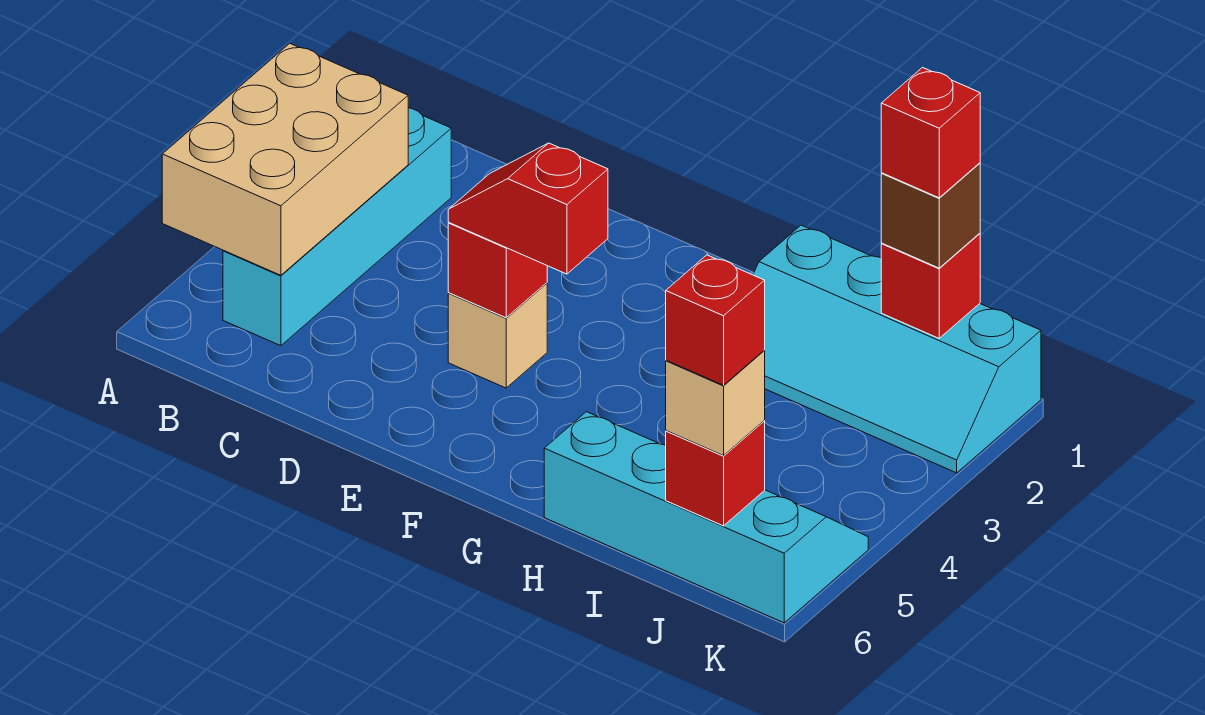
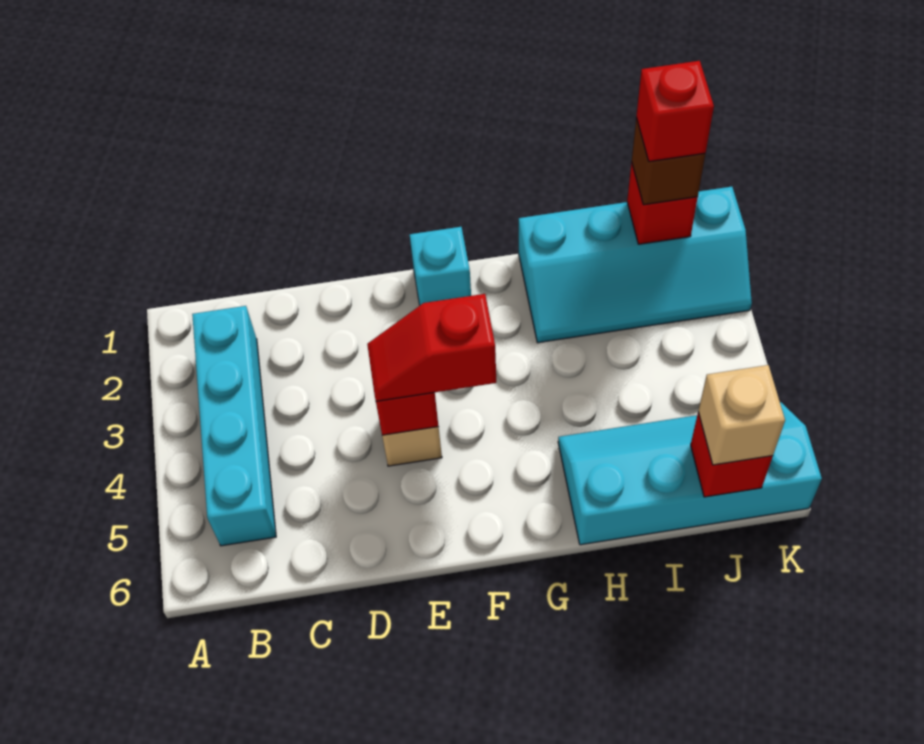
tan brick A3:B5 level 2 -> none
none -> cyan brick F1 level 1
red brick J6 level 4 -> none

